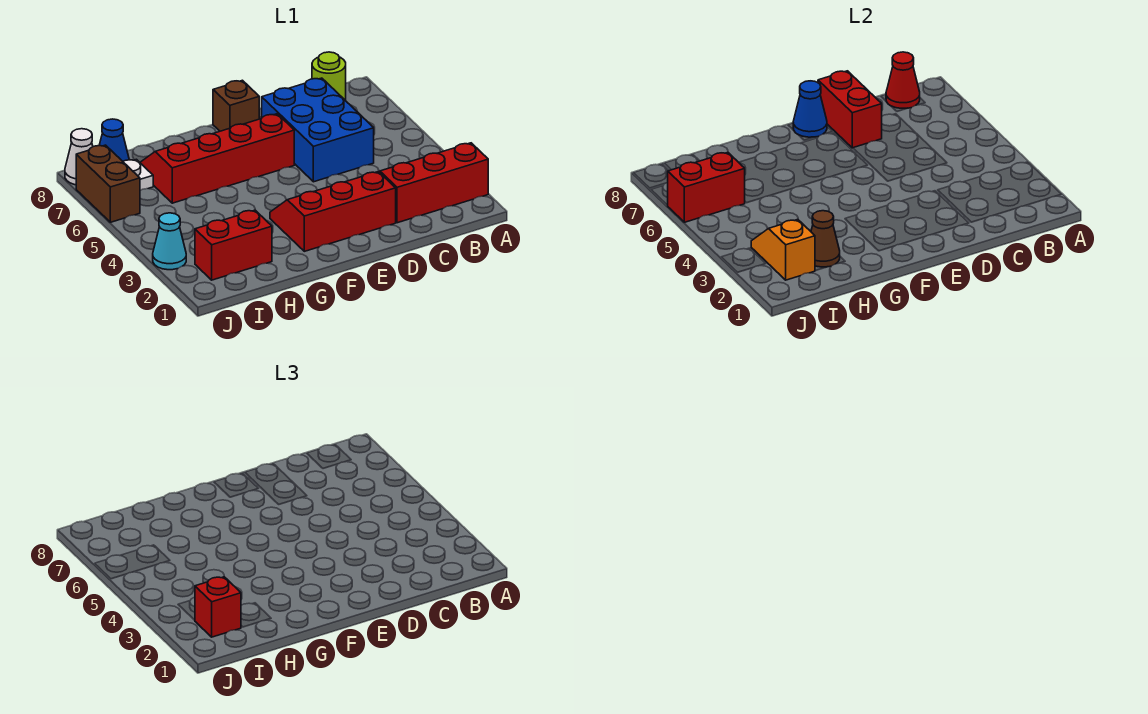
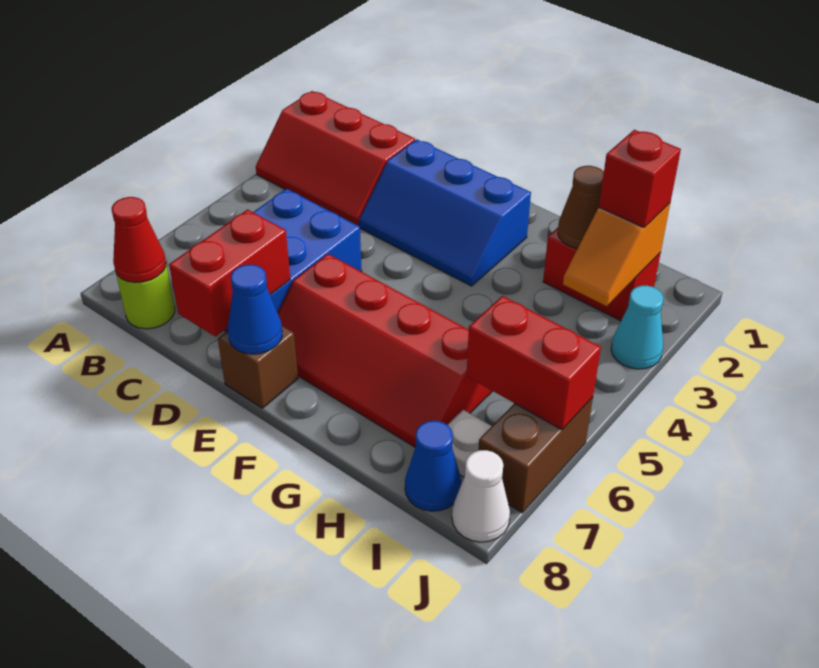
red slope D2:F3 level 1 top 2 -> blue slope D2:F3 level 1 top 2

